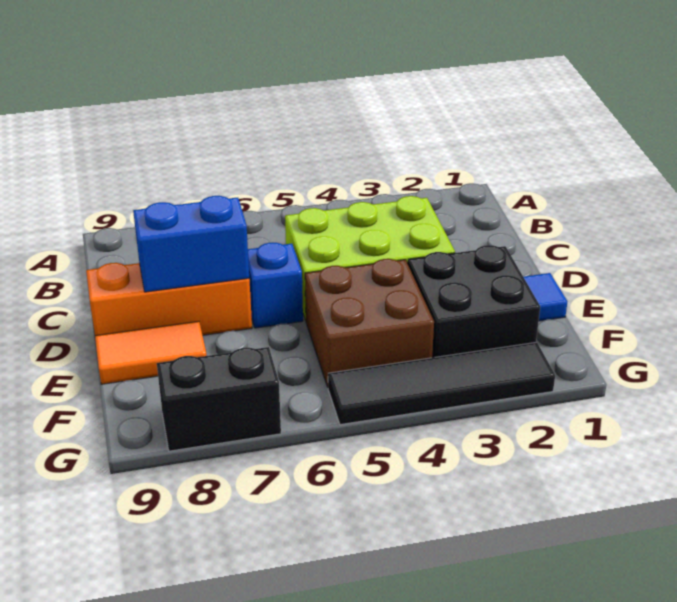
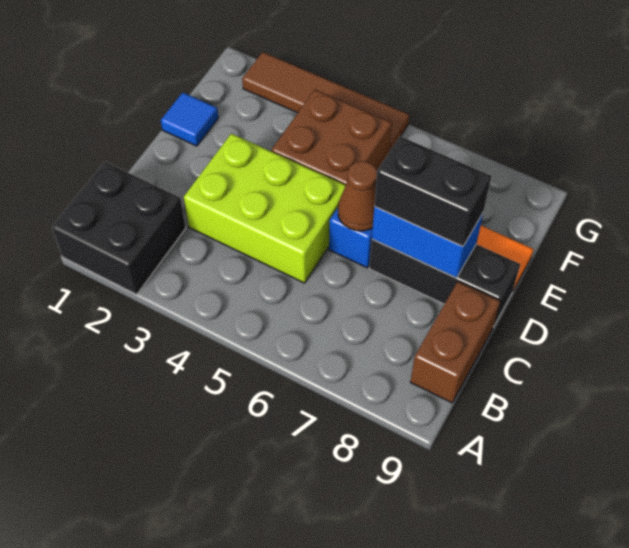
none -> brown brick B9:C9 level 1
none -> brown cone D6 level 2
orange brick D7:D9 level 1 -> black brick D7:D9 level 1
black brick E2:F3 level 1 -> black brick A1:B2 level 1
black tile G2:G5 level 1 -> brown tile G2:G5 level 1
black brick G7:G8 level 1 -> black brick D7:D8 level 3

